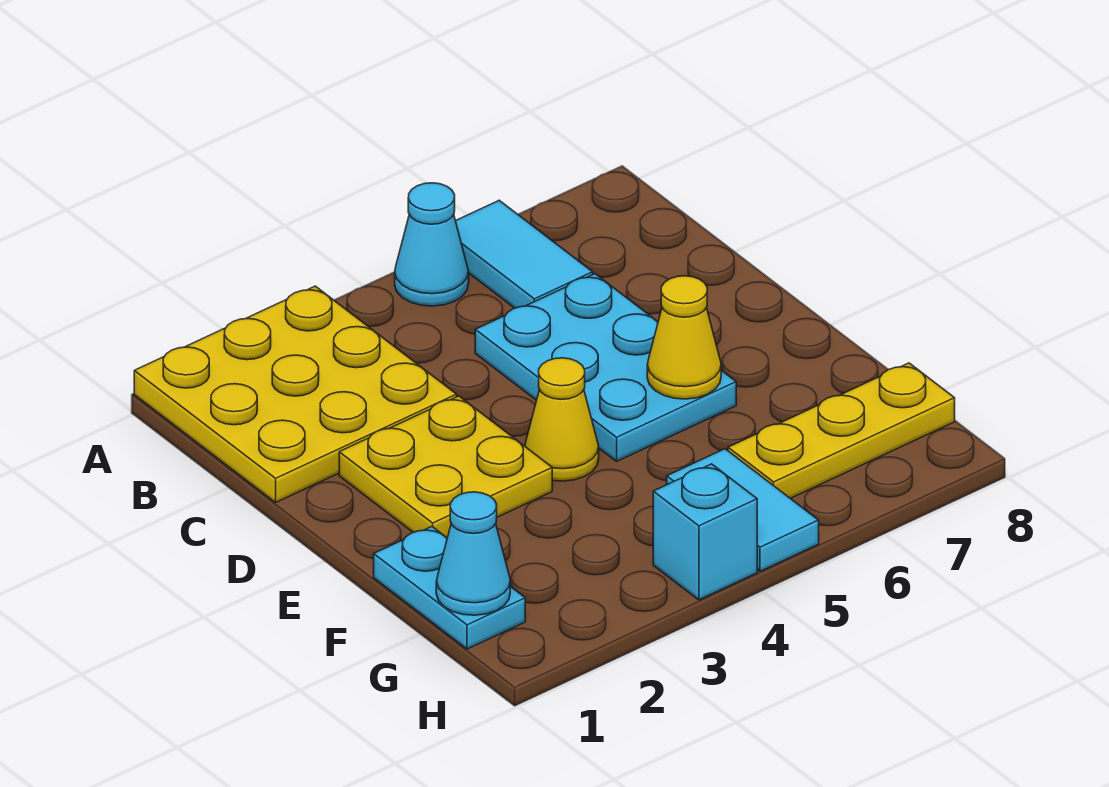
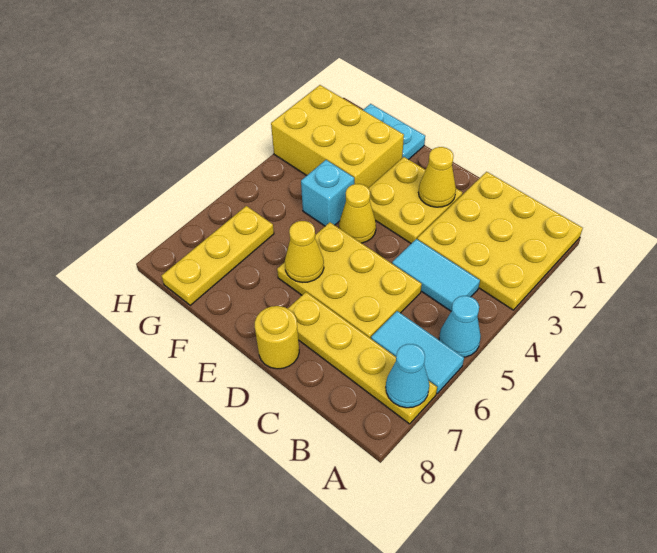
none -> yellow plate A7:D7 level 1
cyan plate C5:E6 level 1 -> yellow plate C5:E6 level 1
none -> yellow cone D2 level 2
none -> yellow round brick D8 level 1
none -> yellow brick F2:H3 level 1
cyan cone G1 level 2 -> cyan cone A7 level 2
cyan tile G5:H5 level 1 -> cyan tile B4:C4 level 1
cyan brick H4 level 1 -> cyan brick F4 level 1

